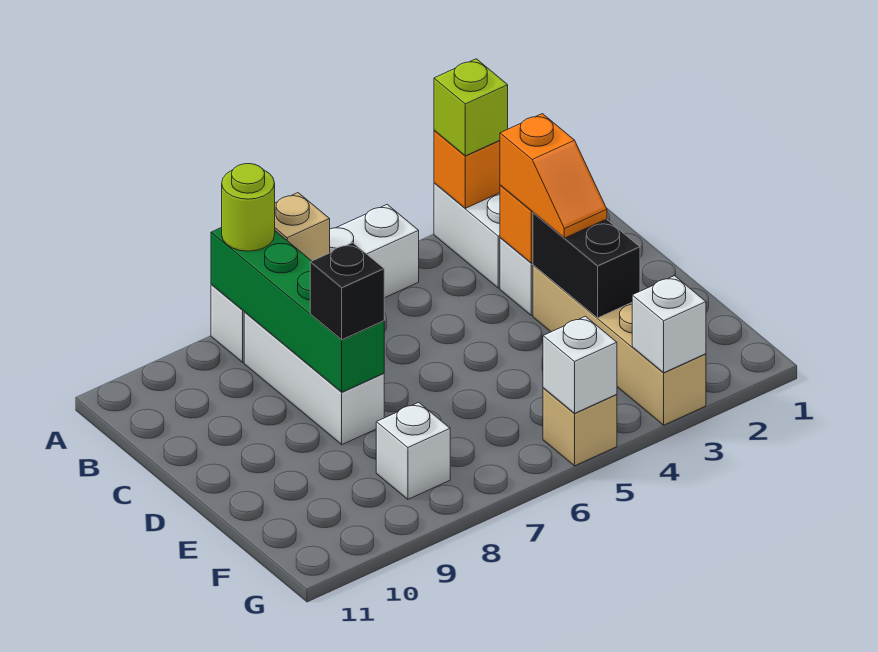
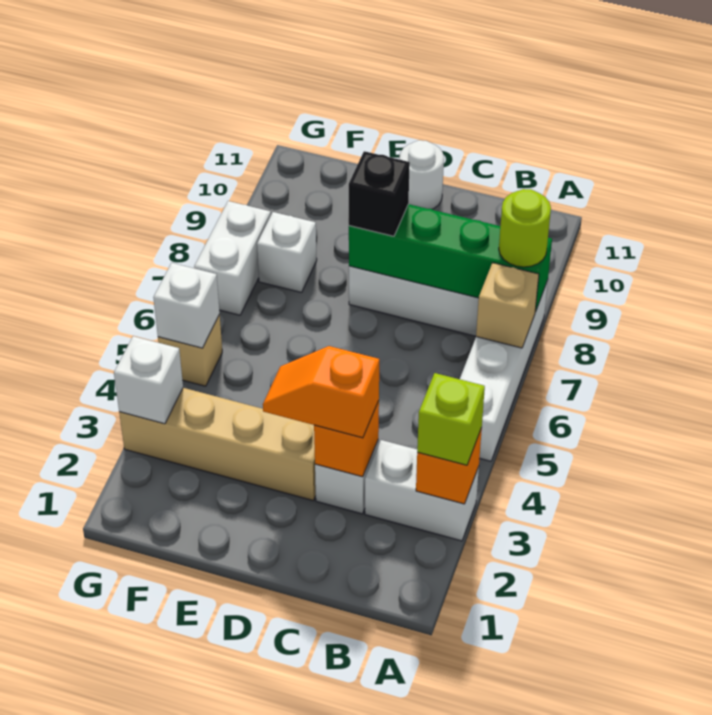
black brick D3:E3 level 2 -> none
none -> white round brick D11 level 1
none -> white brick G7:G8 level 1

